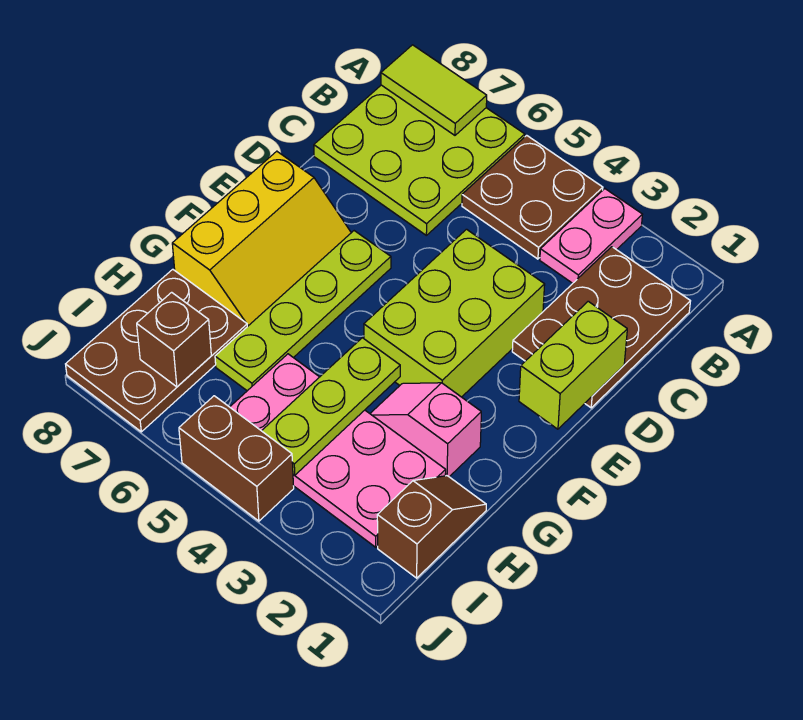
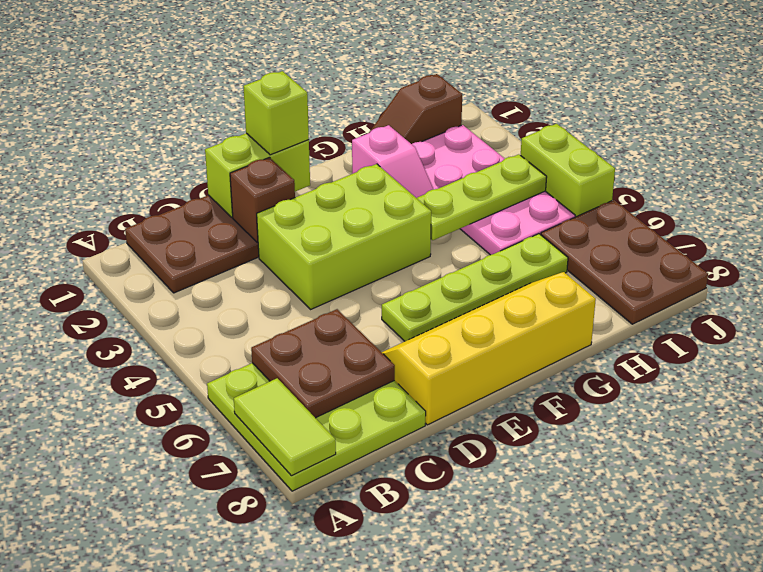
pink plate A3:B3 level 1 -> none
brown plate A4:B5 level 1 -> brown plate B6:C7 level 2
none -> lime brick E1 level 3
yellow slope E7:G8 level 1 top 8 -> yellow slope D7:G8 level 1 top 8
brown plate H7:J8 level 1 -> brown plate I6:J8 level 1
brown brick I7 level 2 -> brown brick D2 level 2
brown brick J4:J5 level 1 -> lime brick J4:J5 level 1

